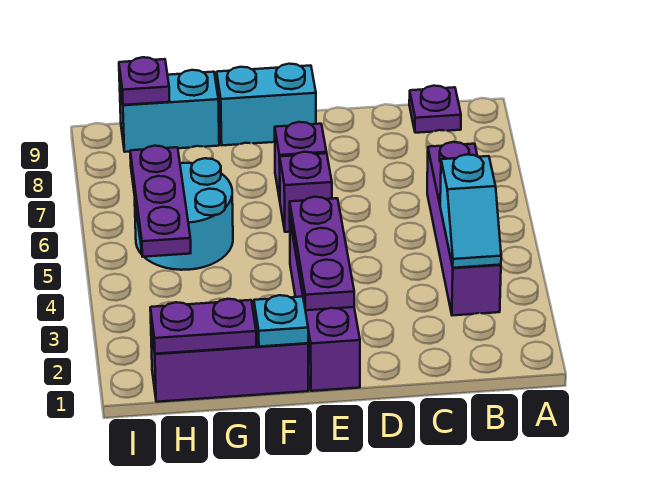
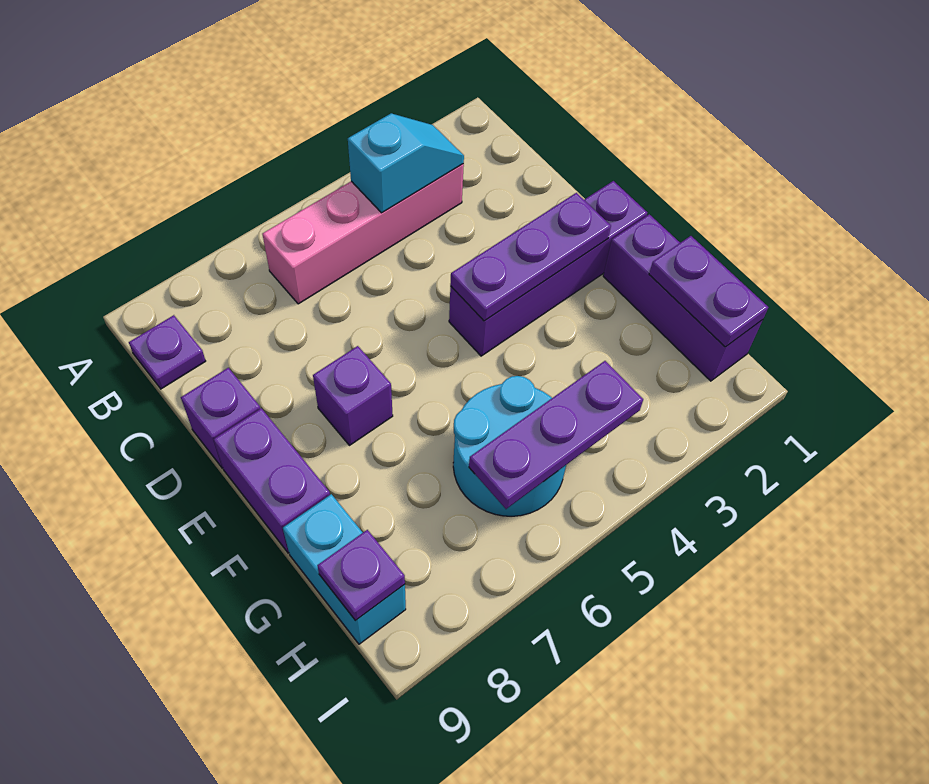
purple brick B3:B6 level 1 -> pink brick B3:B6 level 1
purple brick E6 level 1 -> purple brick D9 level 1
cyan brick E9:F9 level 1 -> purple brick E9:F9 level 1
cyan plate F1 level 2 -> none

